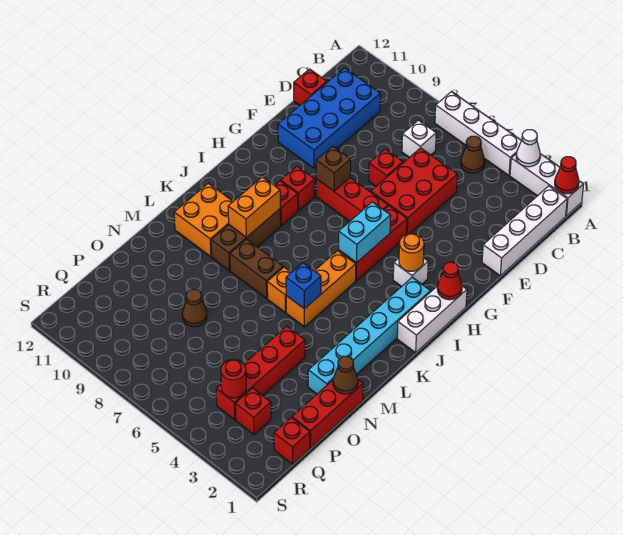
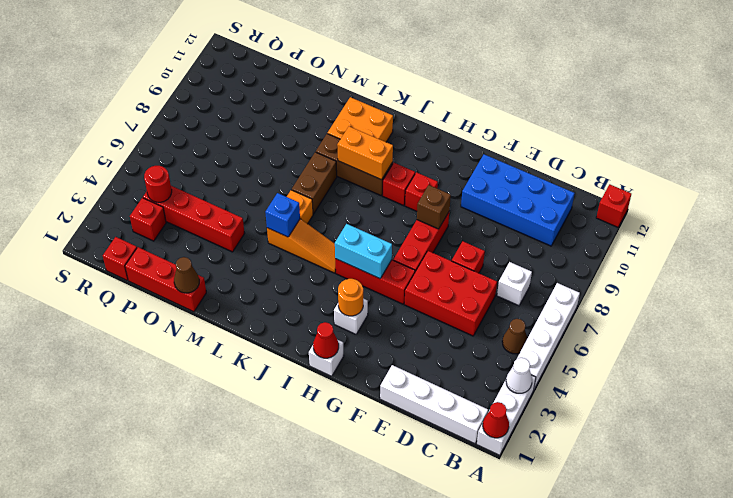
red brick D12 level 1 -> red brick A12 level 1
white brick H1:J1 level 1 -> white brick H1 level 1
cyan brick I2:N2 level 1 -> none
orange brick J5:L5 level 1 -> orange slope J5:L5 level 1 top L
brown cone O8 level 1 -> none

